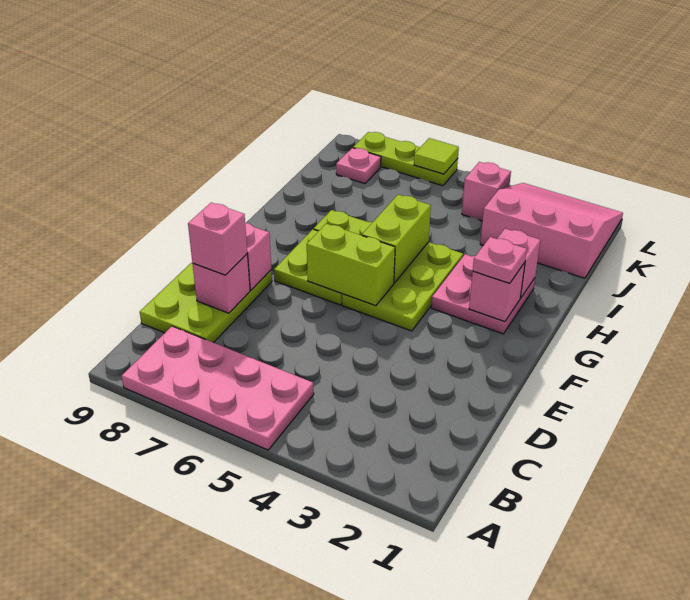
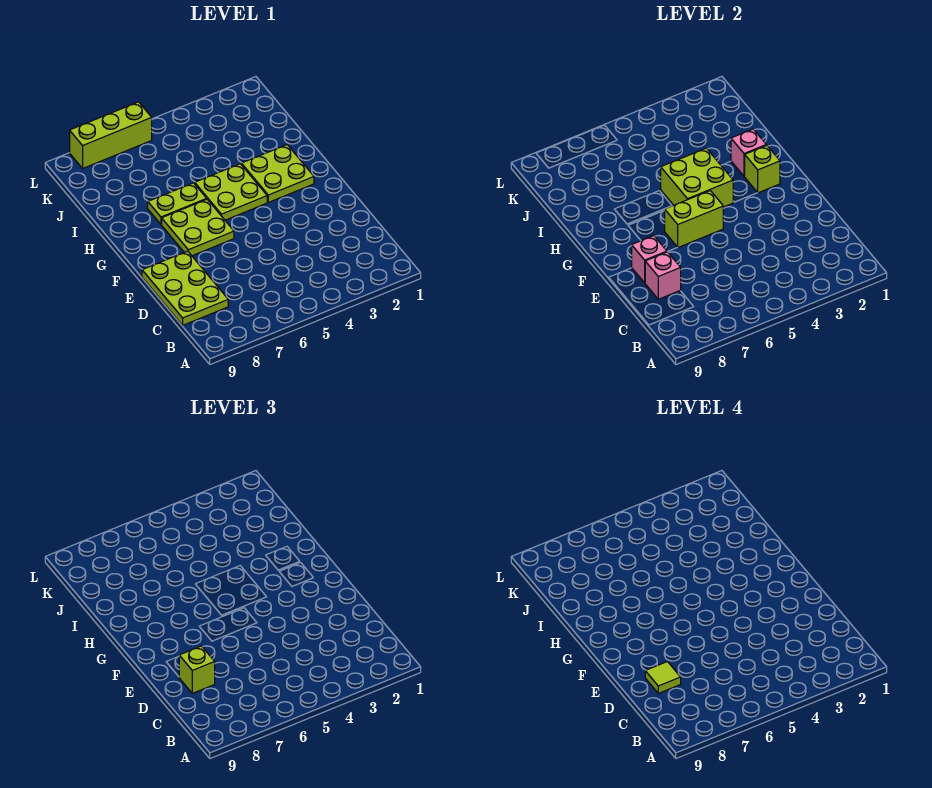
pink plate A5:B8 level 1 -> none
pink brick D8 level 3 -> lime brick D8 level 3
lime plate F4:H5 level 1 -> lime plate G4:H5 level 1
pink plate G2:H3 level 1 -> lime plate G2:H3 level 1
pink brick G2 level 2 -> lime brick G2 level 2
pink plate G2 level 3 -> none
lime brick G5:H5 level 2 -> lime brick G4:H5 level 2
pink slope J1:L3 level 1 top J -> none
pink brick K4 level 1 -> none
pink plate K8 level 1 -> none
lime plate L6:L8 level 1 -> lime brick L6:L8 level 1
lime tile L6 level 2 -> lime tile D8 level 4

